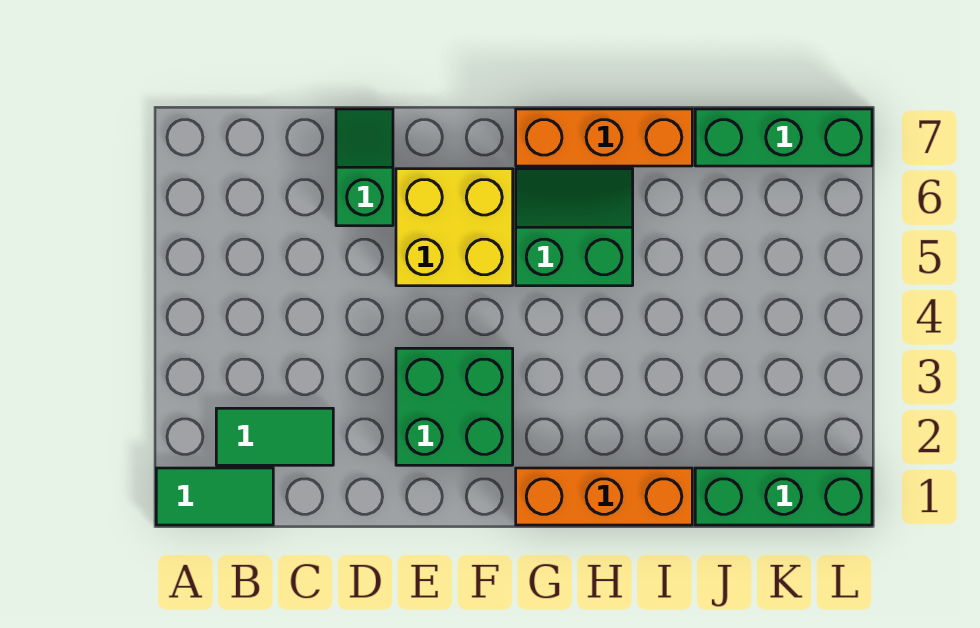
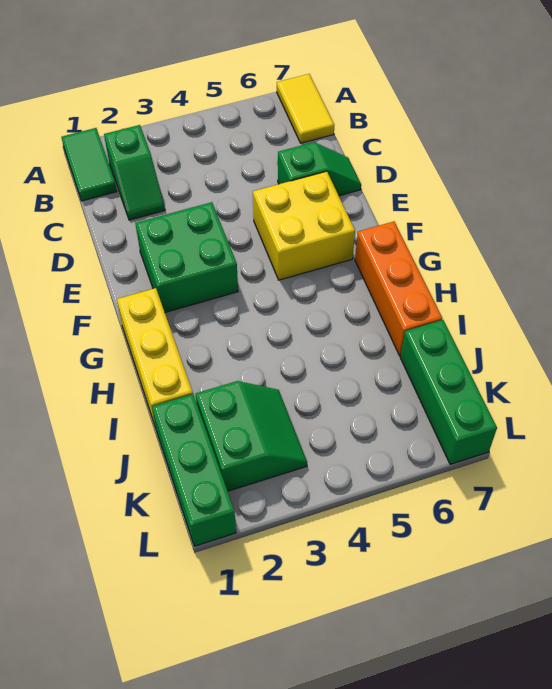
none -> yellow tile A7:B7 level 1
green tile B2:C2 level 1 -> green slope B2:C2 level 1 top B
orange brick G1:I1 level 1 -> yellow brick G1:I1 level 1
green slope G5:H6 level 1 top 5 -> green slope J2:K3 level 1 top 2

